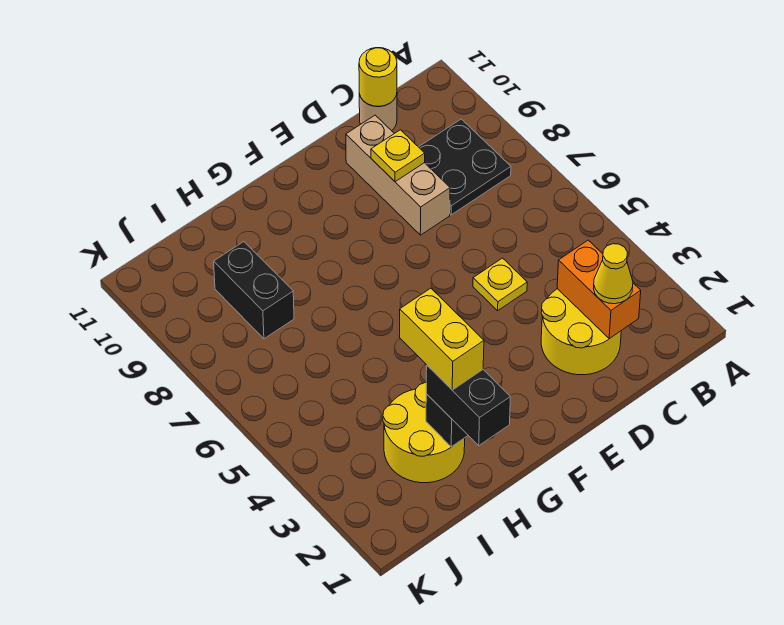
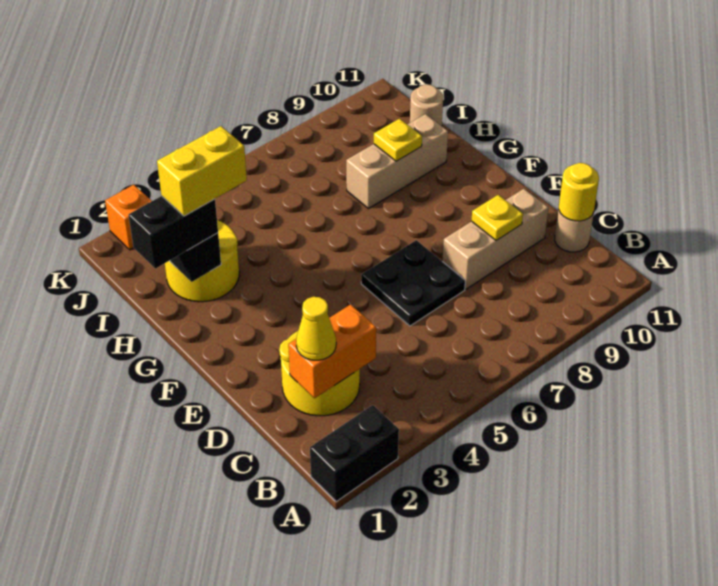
black plate B8:C9 level 1 -> black plate D6:E7 level 1
yellow plate D5 level 1 -> yellow plate H9 level 2
none -> tan brick H8:H10 level 1
black brick I8:I9 level 1 -> black brick A1:A2 level 1
none -> tan round brick I11 level 1
none -> orange brick K2 level 1

